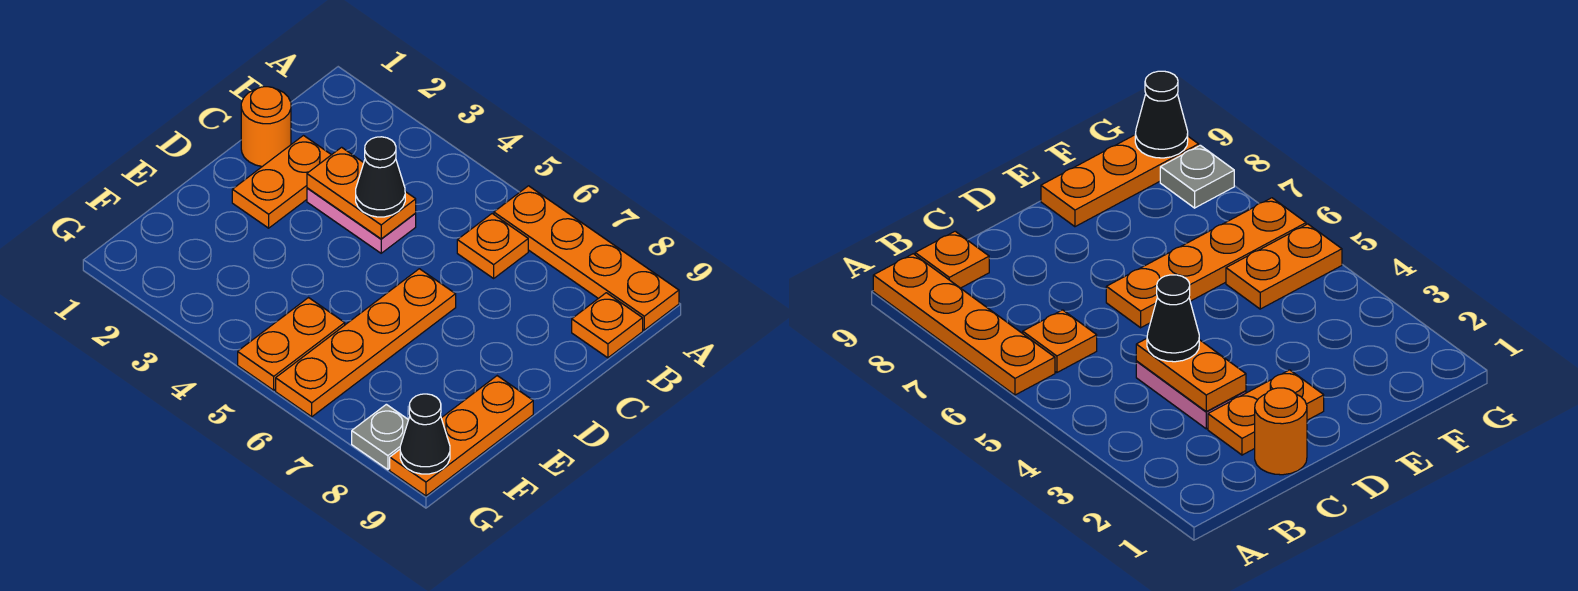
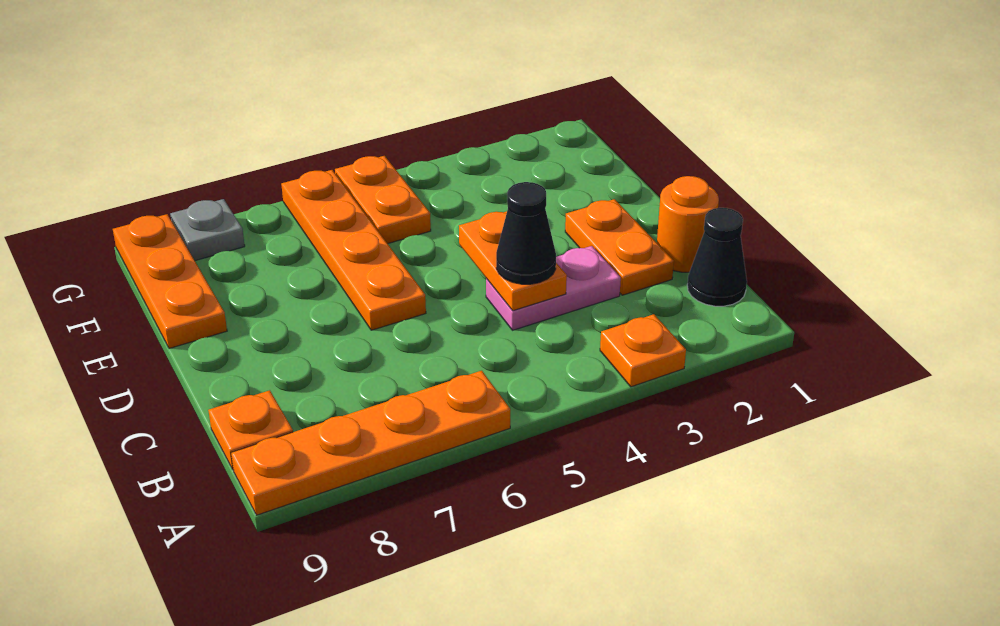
orange plate B6 level 1 -> orange plate A3 level 1
orange plate C3:C4 level 2 -> orange plate C4:D4 level 2
black cone G9 level 2 -> black cone B1 level 1

